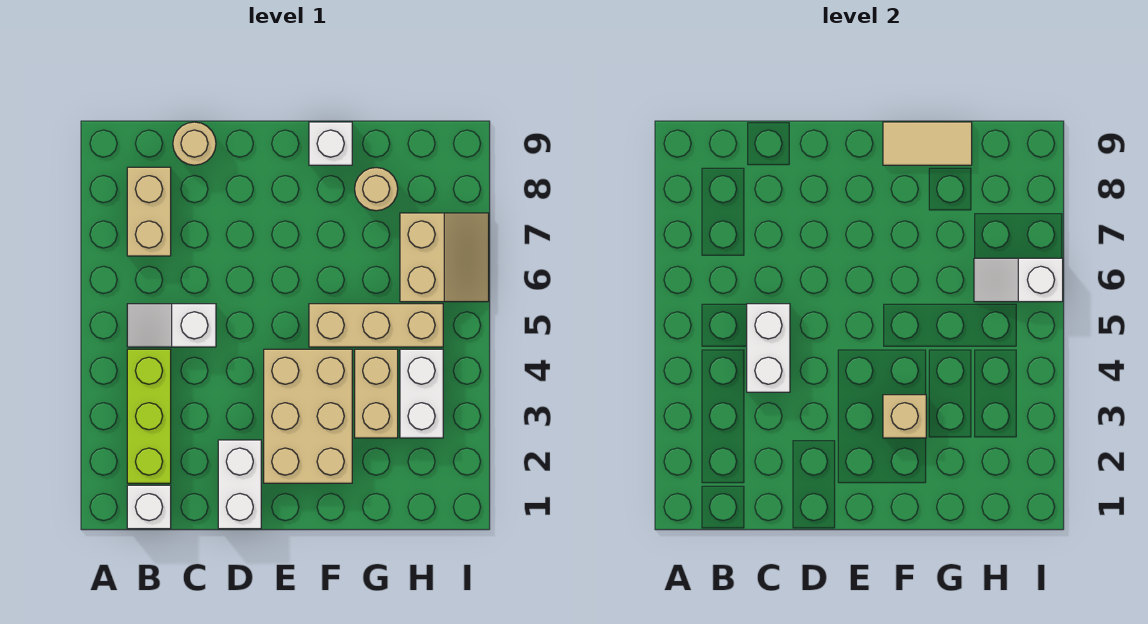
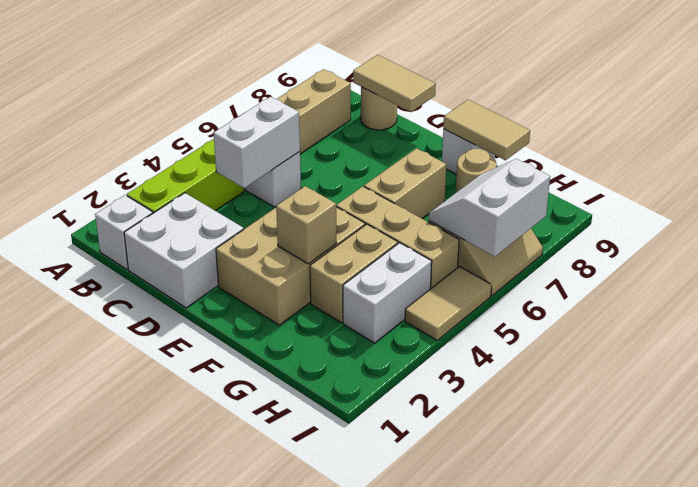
none -> tan tile C9:D9 level 2
white brick D1:D2 level 1 -> white brick C1:D2 level 1
none -> tan brick F6:F7 level 1
white slope H6:I6 level 2 top I -> white slope H6:I7 level 2 top I
none -> tan tile I4:I5 level 1

